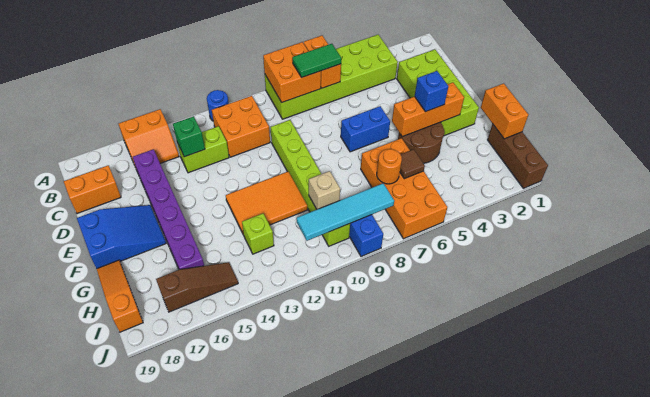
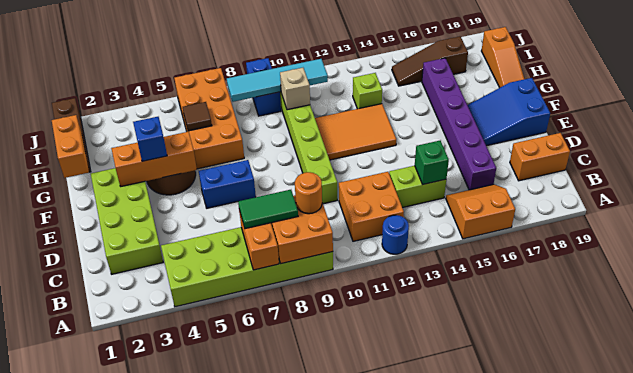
orange round brick H7 level 2 -> orange round brick B9 level 3

